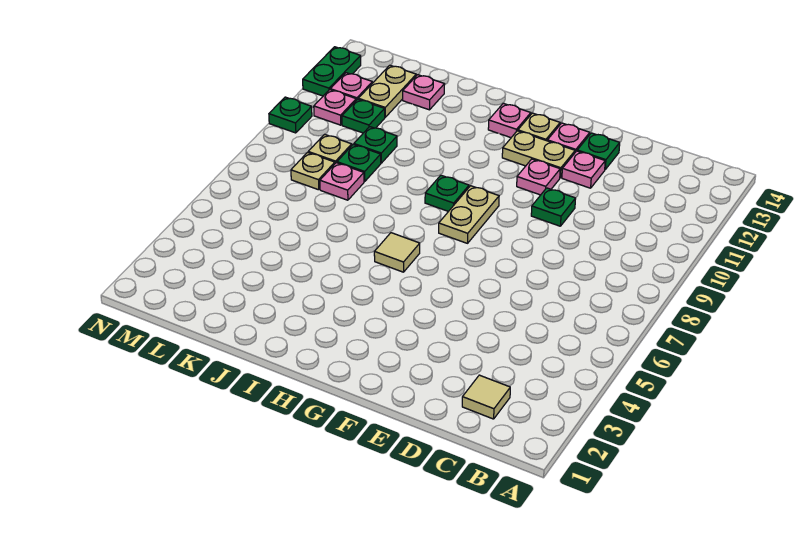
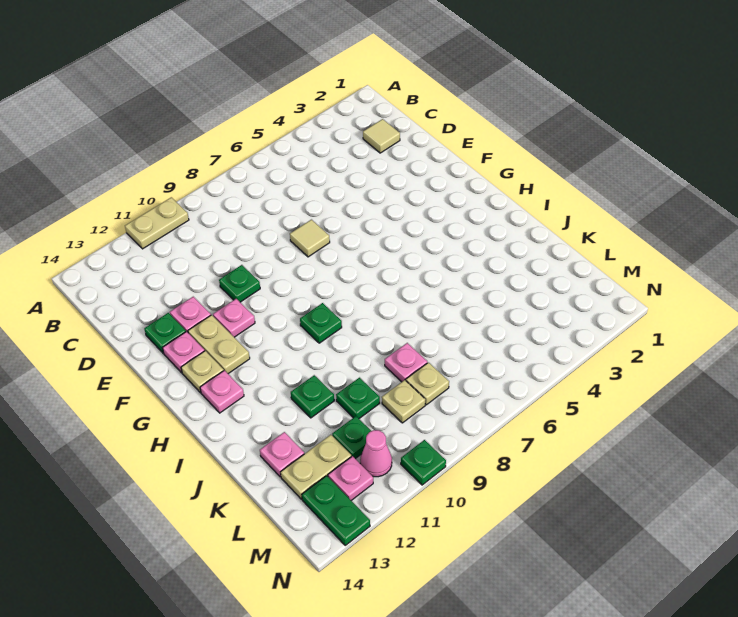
tan plate G8:G9 level 1 -> tan plate A10:A11 level 1
tan tile H6 level 1 -> tan tile E7 level 1
green plate K9 level 1 -> green plate J11 level 1
pink plate M11 level 1 -> pink cone M11 level 1
green plate N12:N13 level 1 -> green plate M13:N13 level 1

